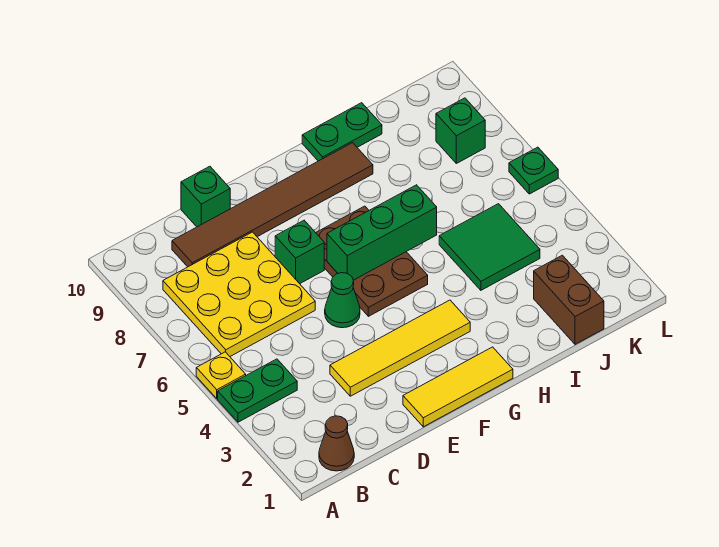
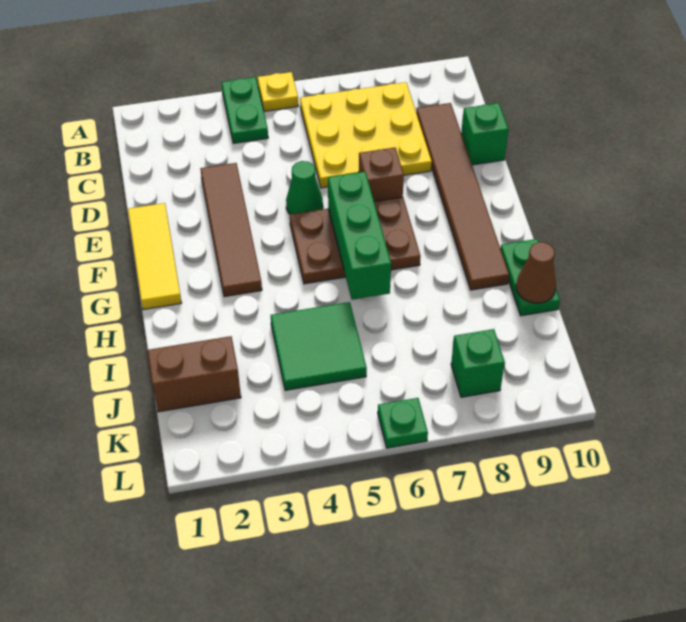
brown cone B1 level 1 -> brown cone I10 level 2
yellow tile D3:G3 level 1 -> brown tile D3:G3 level 1
green brick E7 level 1 -> brown brick E7 level 1

